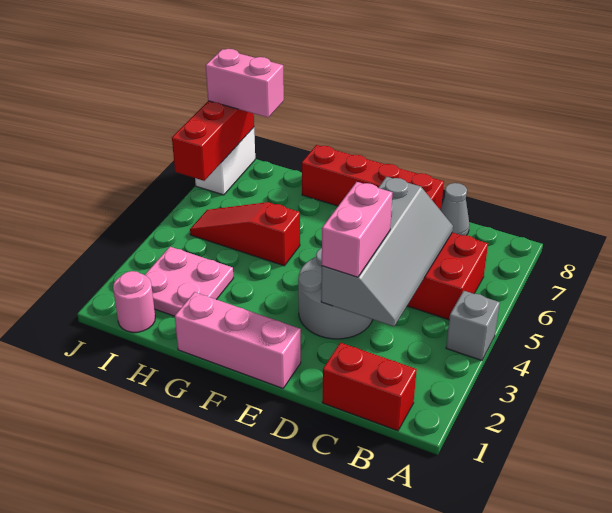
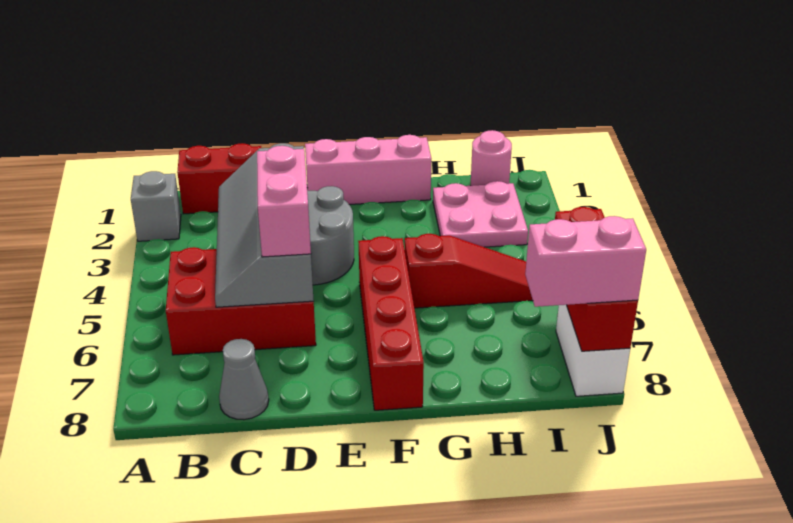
grey brick A4 level 1 -> grey brick A2 level 1
pink brick D3:D4 level 3 -> pink brick D5:D6 level 3
red brick D8:G8 level 1 -> red brick F5:F8 level 1

